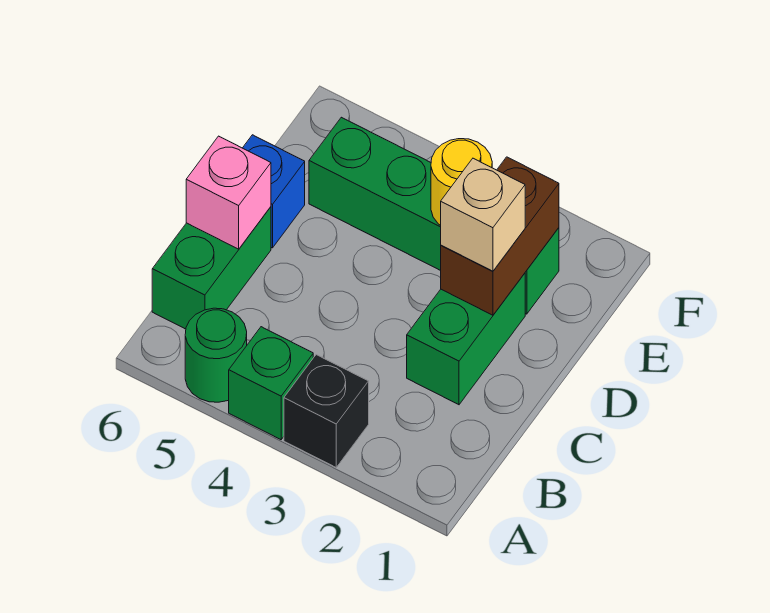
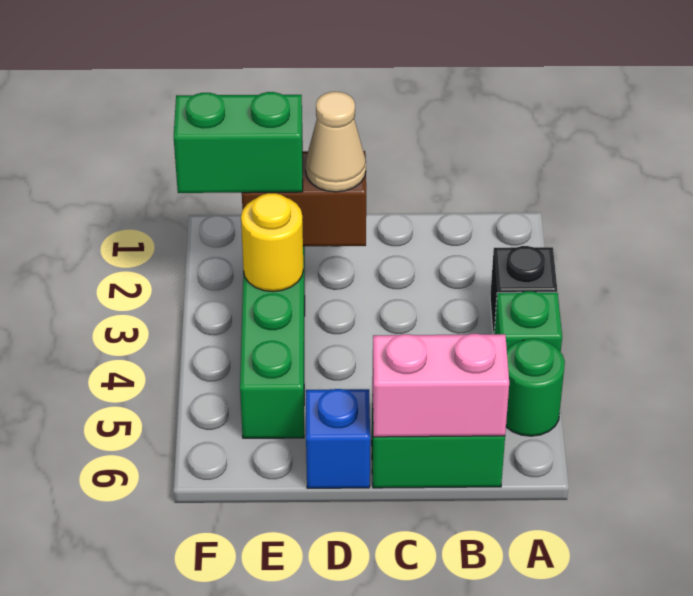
green brick C2:D2 level 1 -> green brick E2:F2 level 3
pink brick C6 level 2 -> pink brick B6:C6 level 2
tan brick D2 level 3 -> tan cone D2 level 3

